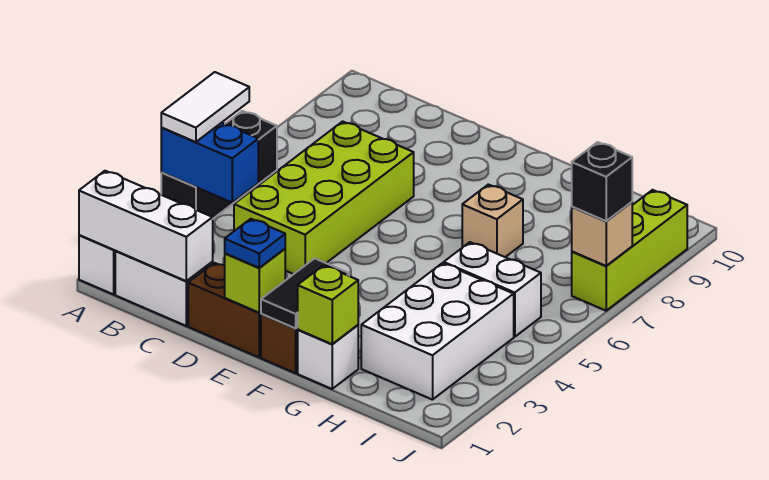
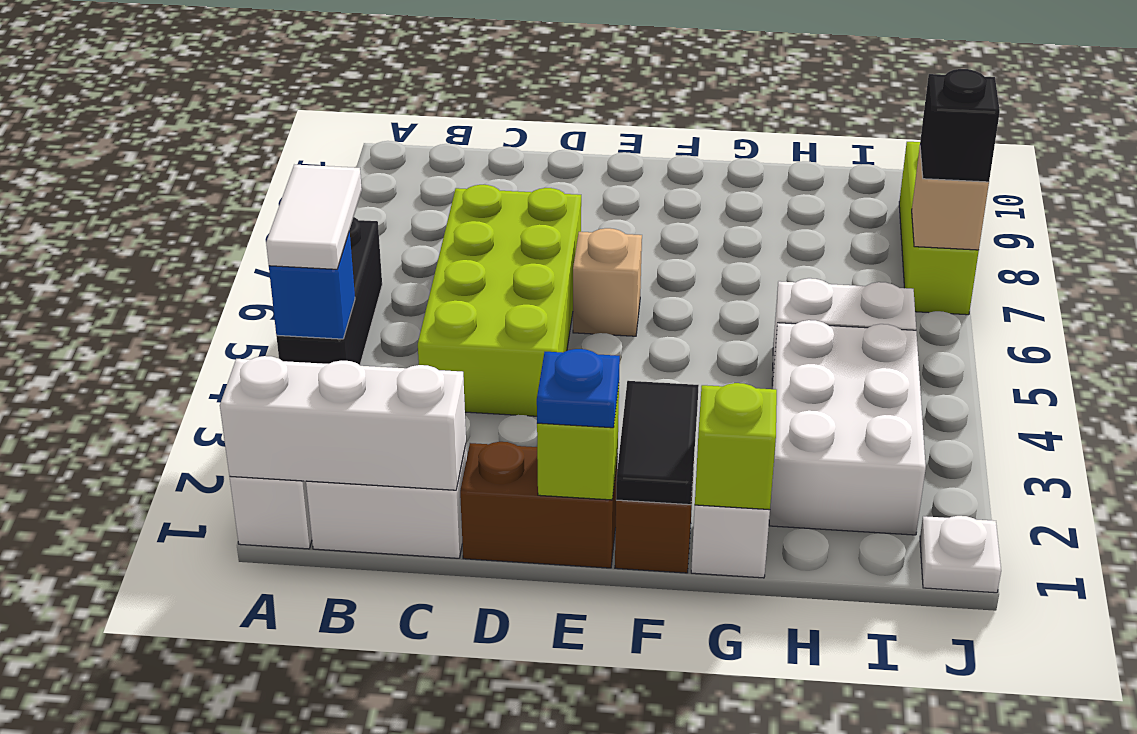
blue brick A4:B4 level 2 -> blue brick A4 level 2
tan brick G7 level 1 -> tan brick E6 level 1
none -> white plate J1 level 1

